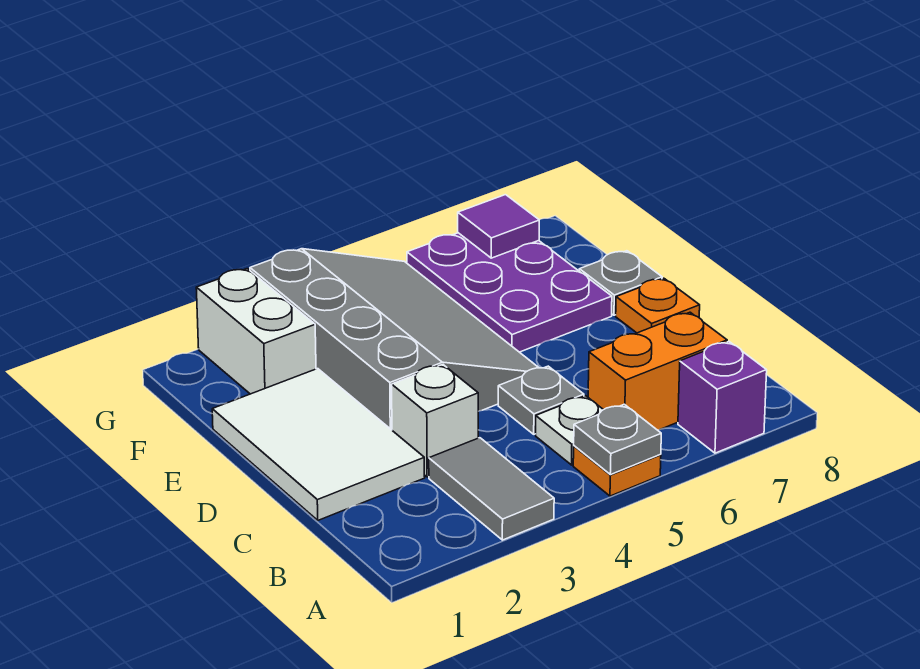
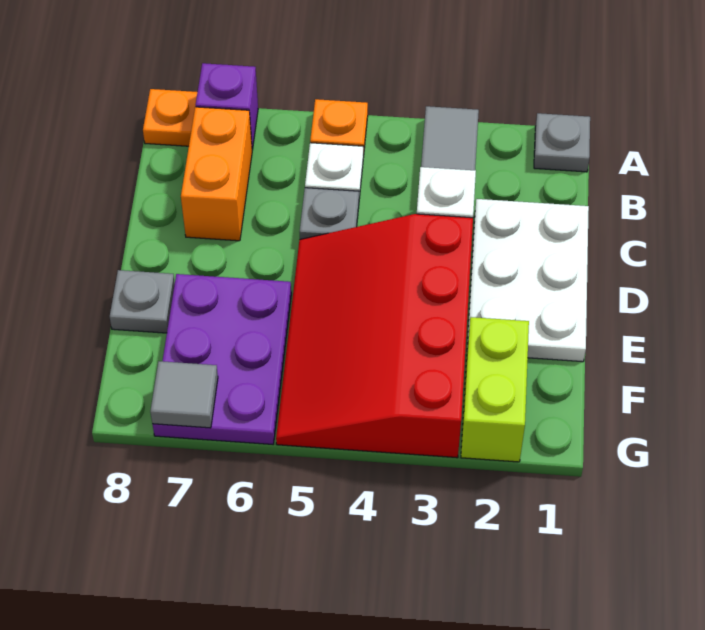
grey plate A5 level 2 -> grey plate A1 level 1
orange brick B6:B7 level 1 -> orange brick B7:C7 level 1
white tile C1:E2 level 1 -> white plate C1:E2 level 1
grey slope D3:G5 level 1 top 3 -> red slope D3:G5 level 1 top 3
orange plate D8 level 1 -> orange plate A8 level 1
white brick F2:G2 level 1 -> lime brick F2:G2 level 1
purple tile G7 level 2 -> grey tile G7 level 2

